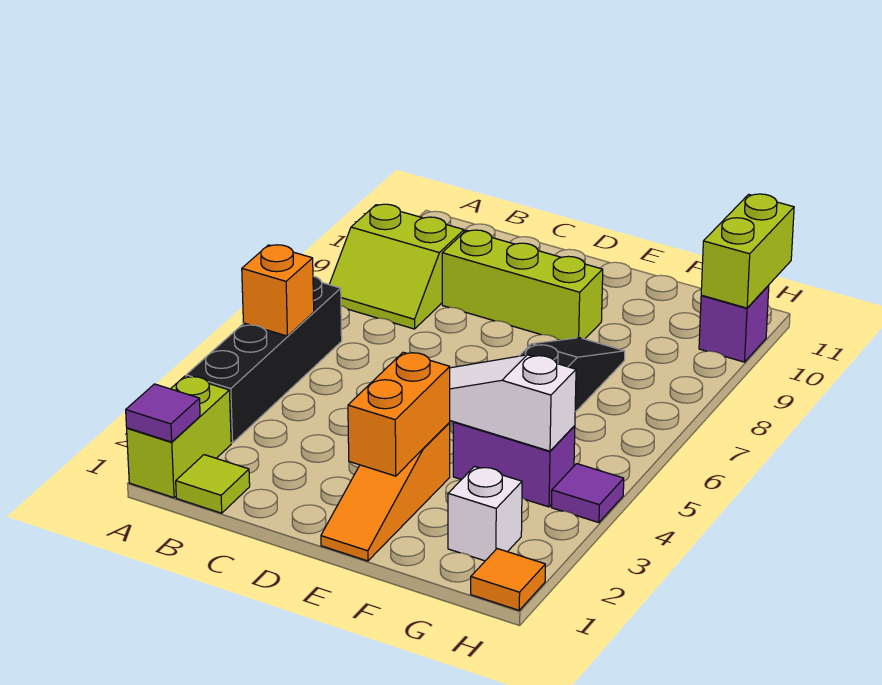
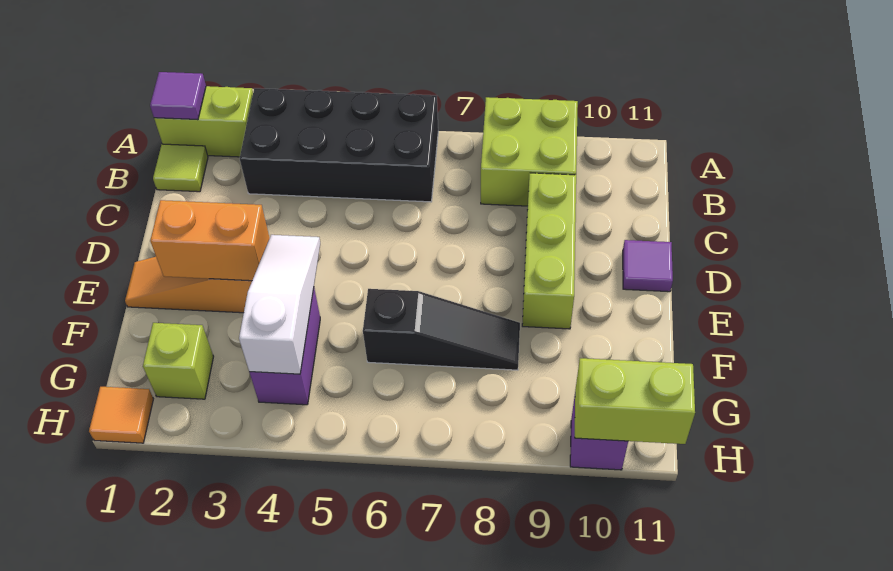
black brick A3:A6 level 1 -> black brick A3:B6 level 1
orange brick A5 level 2 -> none
lime slope A8:B9 level 1 top 9 -> lime brick A8:B9 level 1
white brick G2 level 1 -> lime brick G2 level 1
purple tile H4 level 1 -> purple tile D11 level 1

